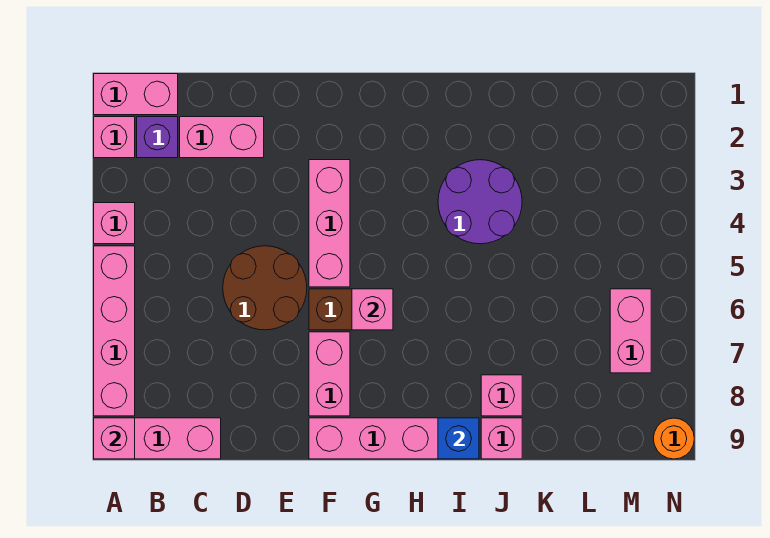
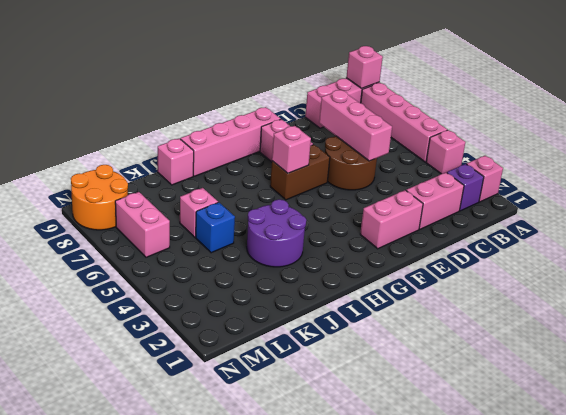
pink brick A1:B1 level 1 -> pink brick E2:F2 level 1
pink brick F3:F5 level 1 -> pink brick D5:D7 level 2
blue brick I9 level 2 -> blue brick K5 level 1
pink brick J8 level 1 -> pink brick K6 level 1
orange round brick N9 level 1 -> orange round brick M8:N9 level 1

